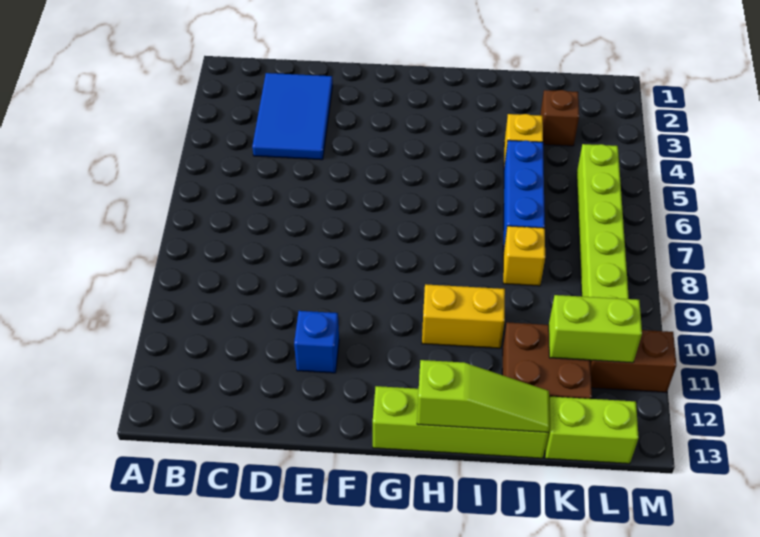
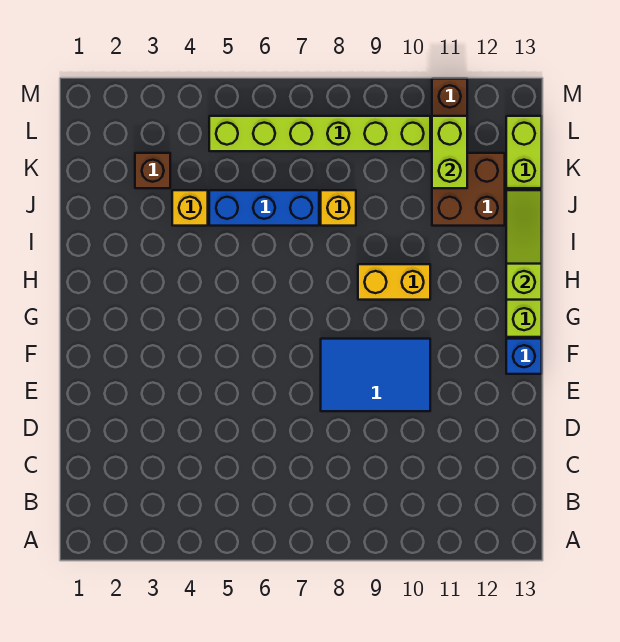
blue tile C2:D4 level 1 -> blue tile E8:F10 level 1
blue brick E11 level 1 -> blue brick F13 level 1
yellow brick H10:I10 level 1 -> yellow brick H9:H10 level 1

